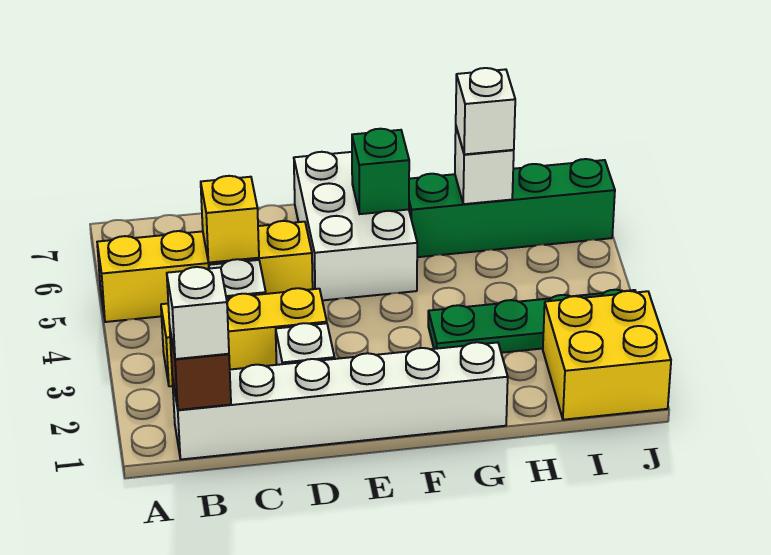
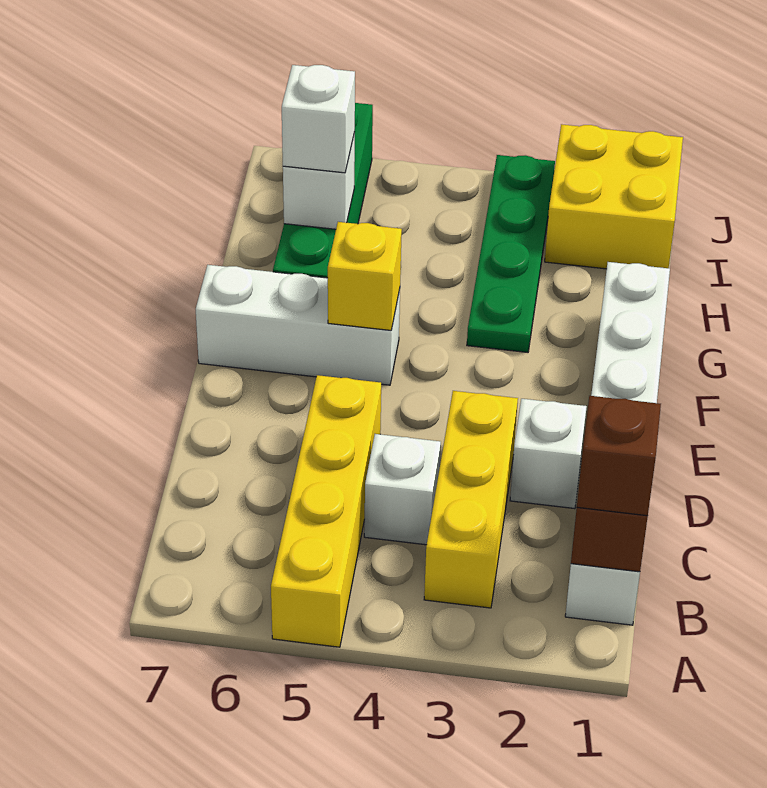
white brick B1 level 3 -> brown brick B1 level 3
yellow brick C5 level 2 -> yellow brick F5 level 2
white brick E5:F7 level 1 -> white brick F5:F7 level 1
green brick F6 level 2 -> none

